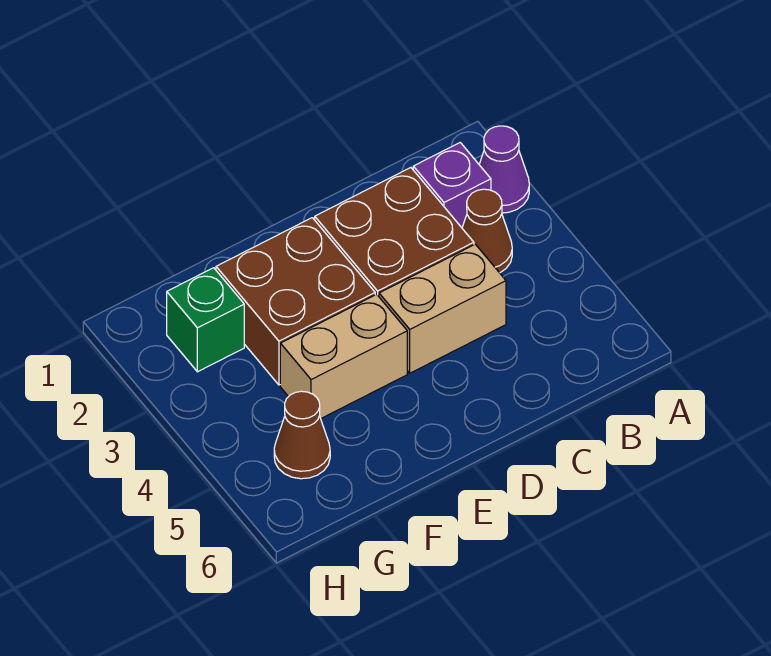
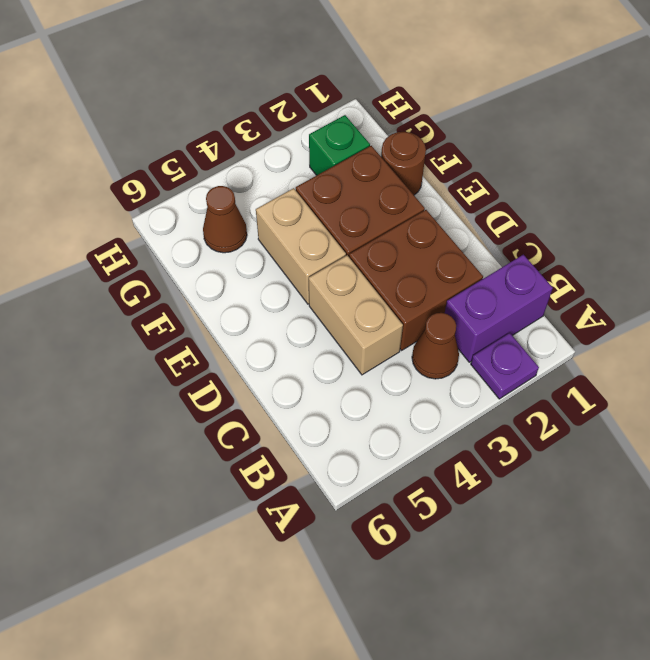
purple cone A2 level 1 -> purple plate A2 level 1
purple brick B2 level 1 -> purple brick B1:B2 level 1
none -> brown round brick F1 level 1

